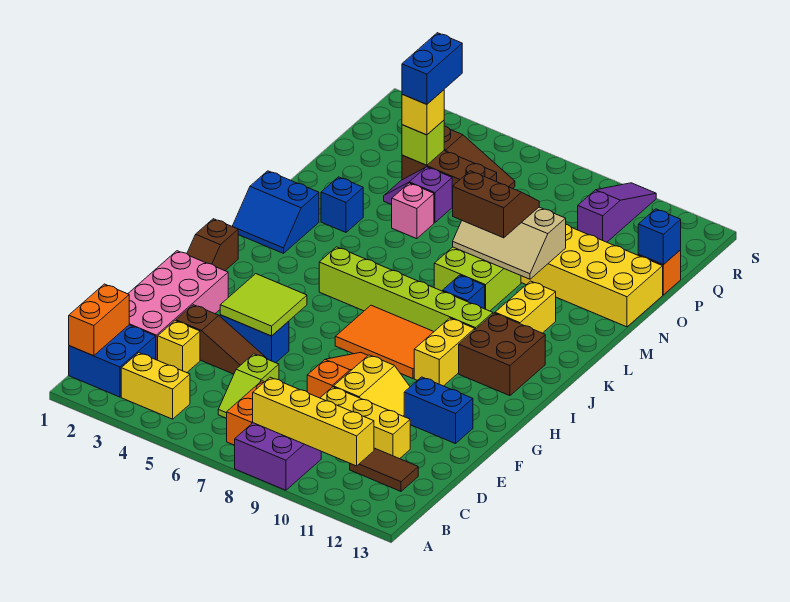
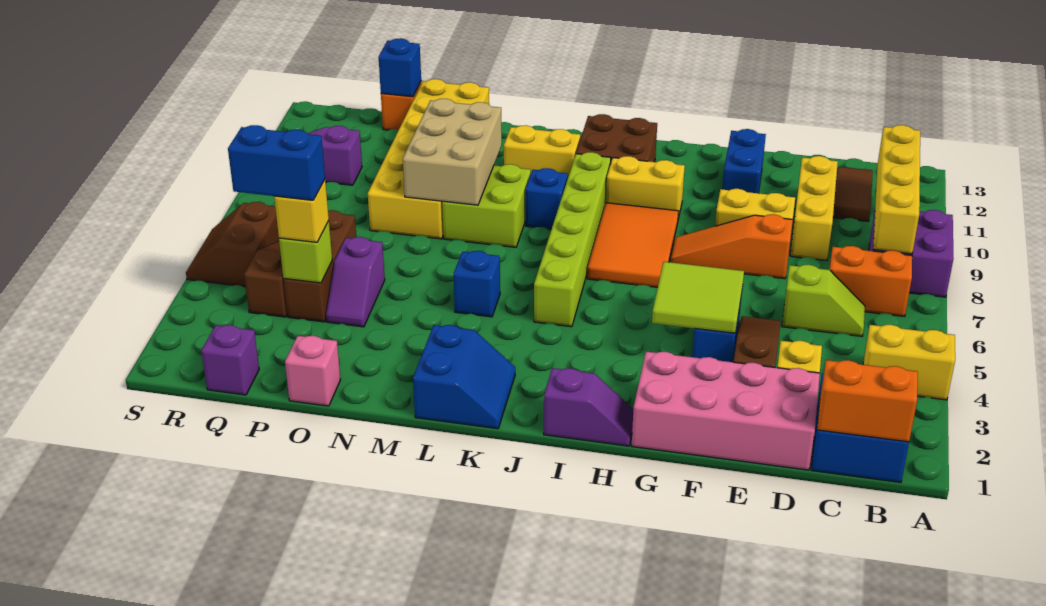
yellow brick B3:B4 level 1 -> yellow brick A4:B4 level 1
brown slope H1:I1 level 1 top I -> purple slope H1:I1 level 1 top I
blue brick M3 level 1 -> blue brick L5 level 1
tan slope M8:N10 level 2 top N -> tan brick M8:N10 level 2
brown slope M8:N9 level 3 top M -> brown slope R5:S6 level 1 top R
pink brick N5 level 1 -> pink brick O1 level 1
none -> purple brick Q1 level 1

